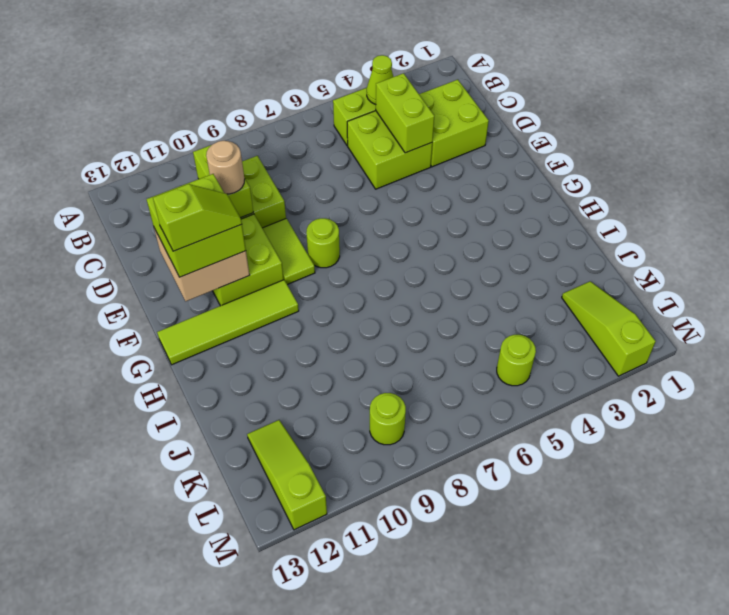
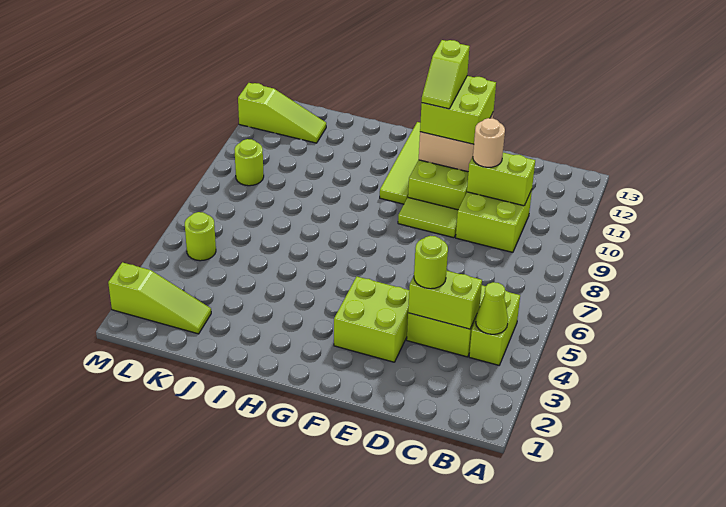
lime brick C2:D3 level 1 -> lime brick E3:F4 level 1
lime round brick F8 level 1 -> lime round brick D4 level 3

